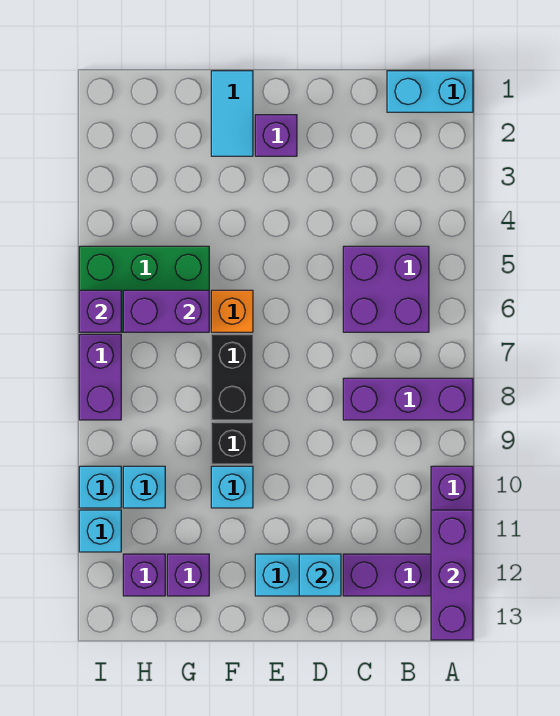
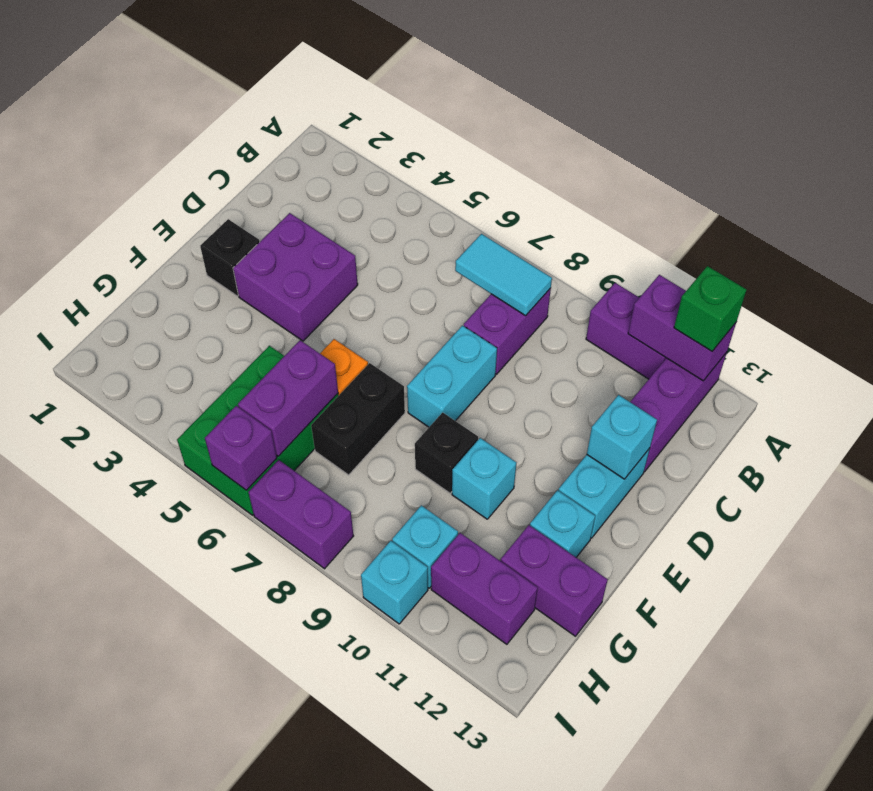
cyan brick A1:B1 level 1 -> cyan brick D8:E8 level 1
purple brick A8:C8 level 1 -> purple brick B8:C8 level 1
purple brick A11:A13 level 2 -> purple brick A11:A12 level 2
none -> green brick A12 level 3
purple brick B5:C6 level 1 -> purple brick D3:E4 level 1
purple brick E2 level 1 -> black brick E2 level 1
cyan tile F1:F2 level 1 -> cyan tile B7:B8 level 2
black brick F7:F8 level 1 -> black brick F7:G7 level 1
purple brick G12 level 1 -> purple brick G12:G13 level 1
purple brick H12 level 1 -> purple brick H11:H12 level 1
cyan brick I11 level 1 -> cyan brick F12 level 1

